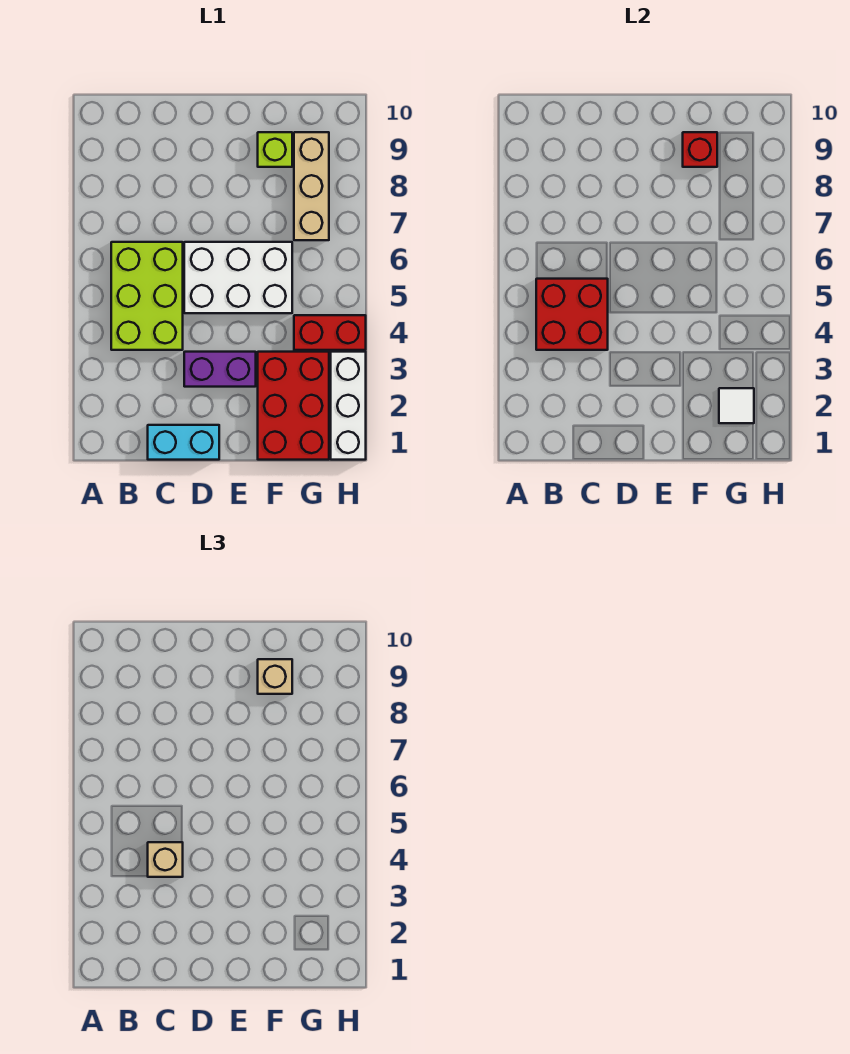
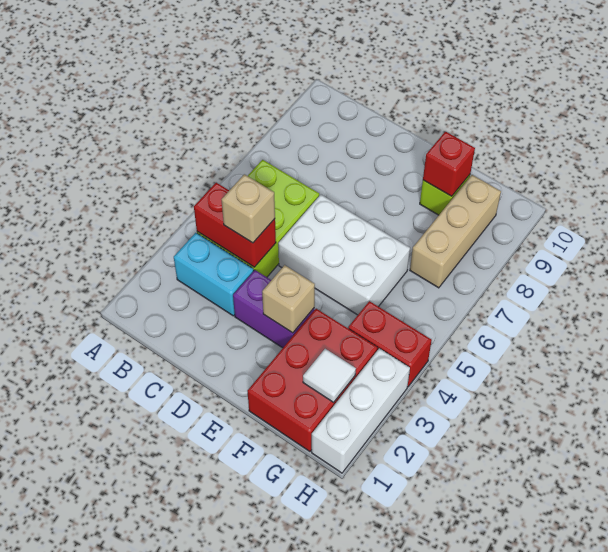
red brick B4:C5 level 2 -> red brick B4:C4 level 2
cyan brick C1:D1 level 1 -> cyan brick B3:C3 level 1
tan brick F9 level 3 -> tan brick E3 level 2

